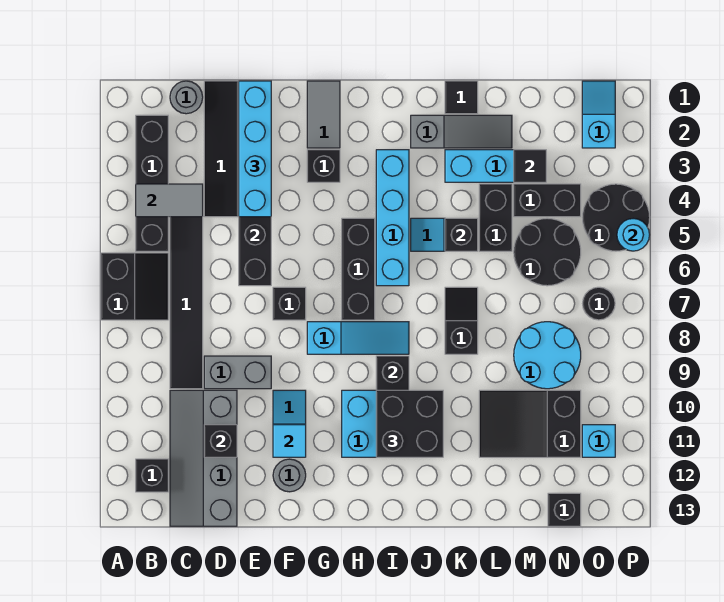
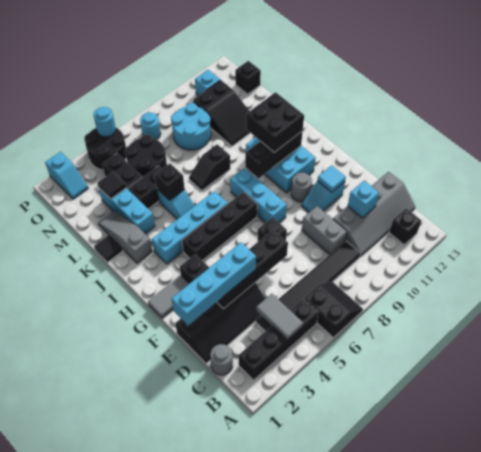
black slope A6:B7 level 1 top A -> black slope A6:B7 level 1 top 6
black brick D11 level 2 -> cyan brick D11 level 2
grey round brick F12 level 1 -> grey round brick G10 level 1
cyan slope G8:I8 level 1 top G -> cyan brick G8:I8 level 1
black brick H5:H7 level 1 -> black brick H4:H7 level 1
cyan slope O1:O2 level 1 top 2 -> cyan slope O2:P2 level 1 top P
black round brick O7 level 1 -> cyan round brick O7 level 1

